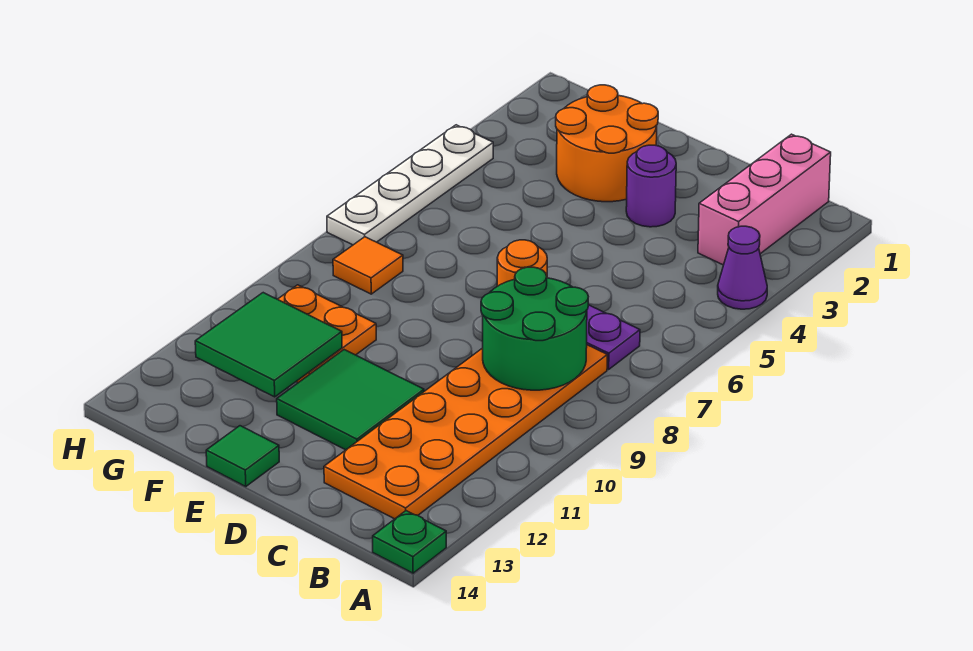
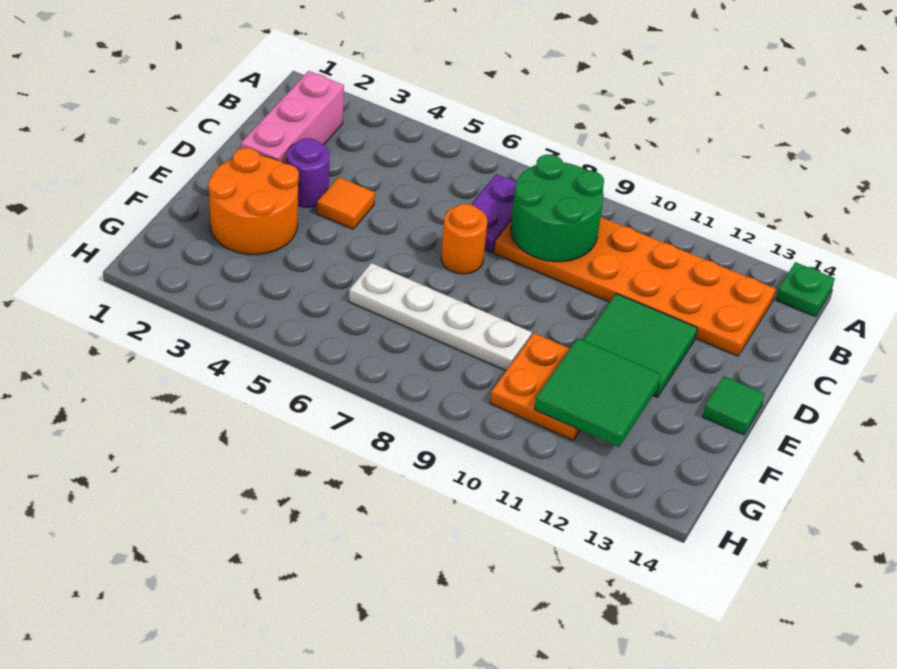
purple cone A4 level 1 -> none
pink brick B1:B3 level 1 -> pink brick B2:D2 level 1
orange tile G8 level 1 -> orange tile D4 level 1
white plate H4:H7 level 1 -> white plate F6:F9 level 1

